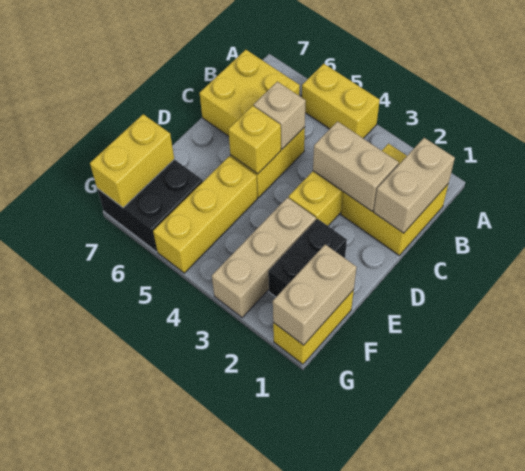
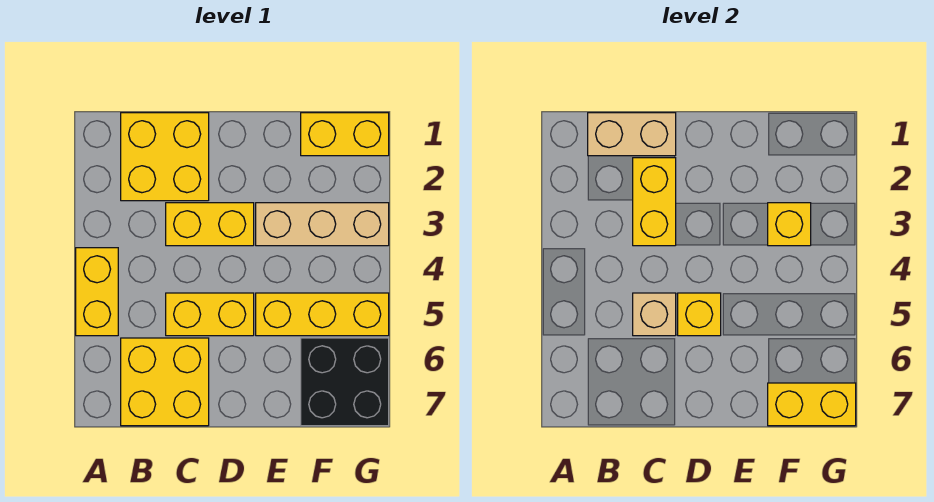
tan brick C2:C3 level 2 -> yellow brick C2:C3 level 2
black brick E2:F2 level 1 -> none
tan brick F1:G1 level 2 -> none
none -> yellow brick F3 level 2

